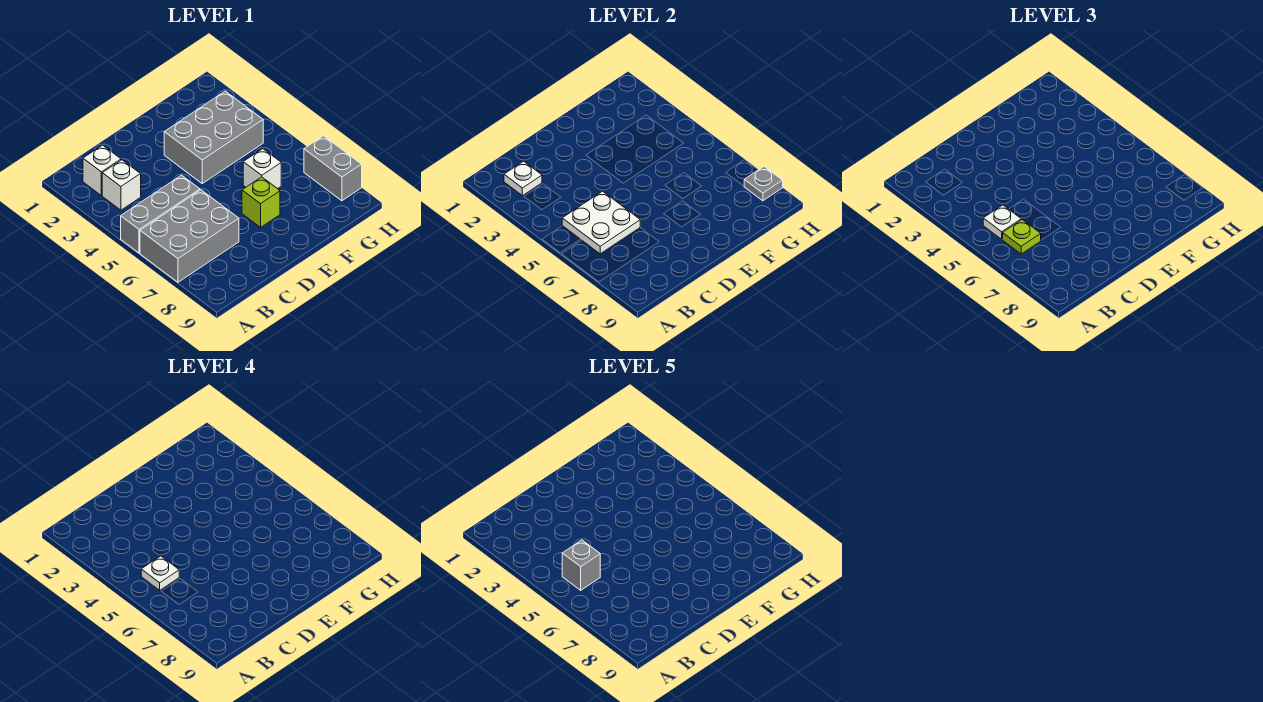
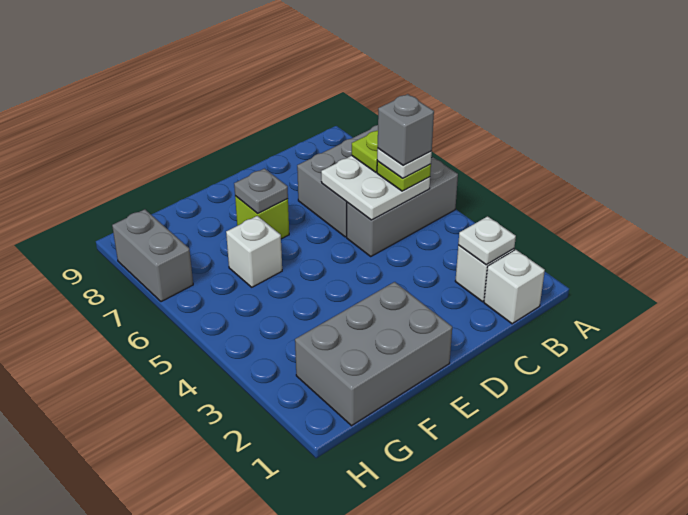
white brick B3 level 1 -> white brick B1 level 1
white plate B5 level 3 -> lime plate B5 level 3
grey brick E3:G4 level 1 -> grey brick E1:G2 level 1
grey plate H8 level 2 -> grey plate E7 level 2

